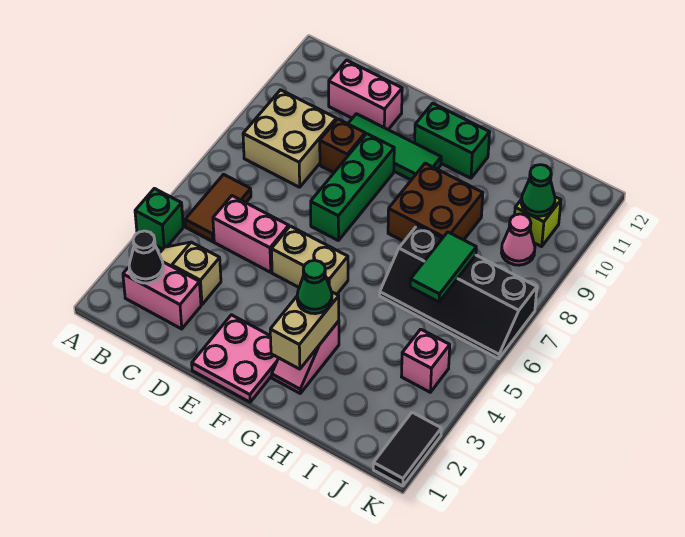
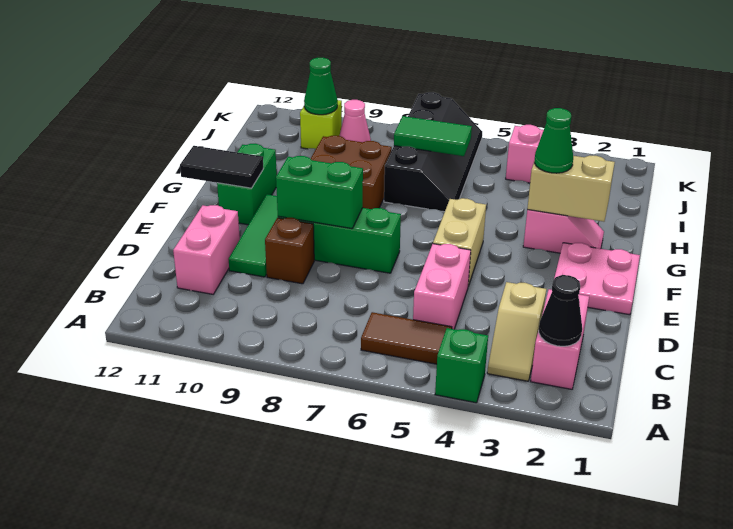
tan brick B8:C9 level 1 -> none
none -> green brick E8:E9 level 2
black tile K1:K2 level 1 -> black tile F11:F12 level 2

